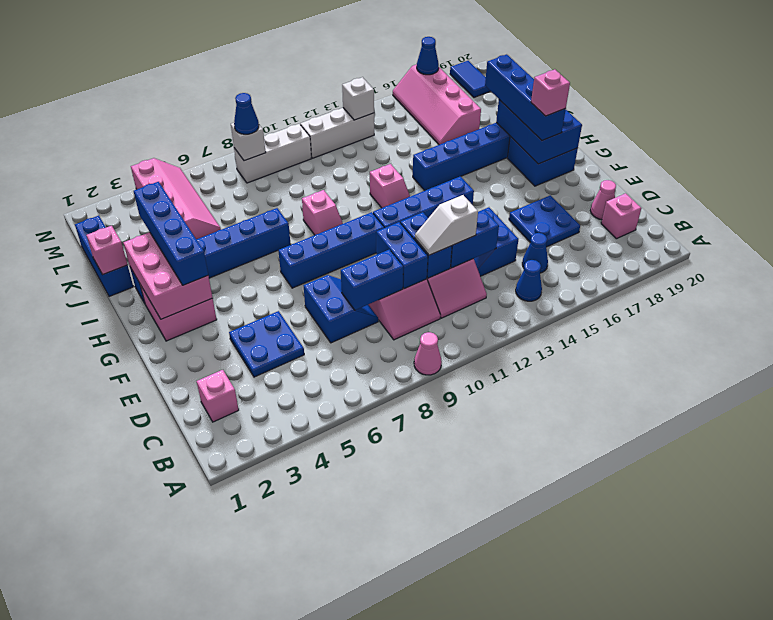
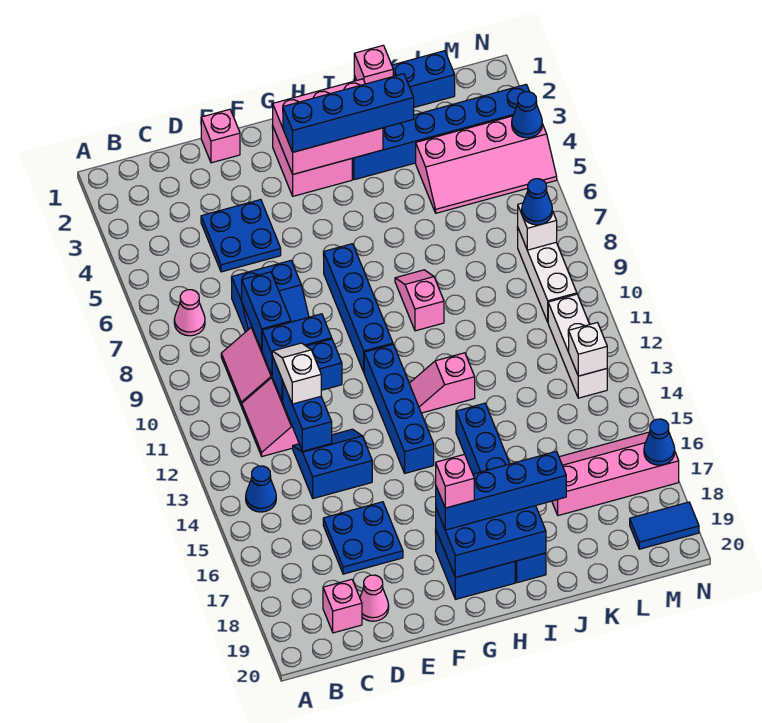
pink cone A9 level 1 -> pink cone B7 level 1
pink brick C2 level 1 -> pink brick E1 level 1
blue cone C15 level 1 -> blue cone N4 level 2
pink slope H9:I9 level 1 top I -> pink slope I8:I9 level 1 top 9
blue brick I2:I7 level 1 -> blue brick I3:N3 level 1

